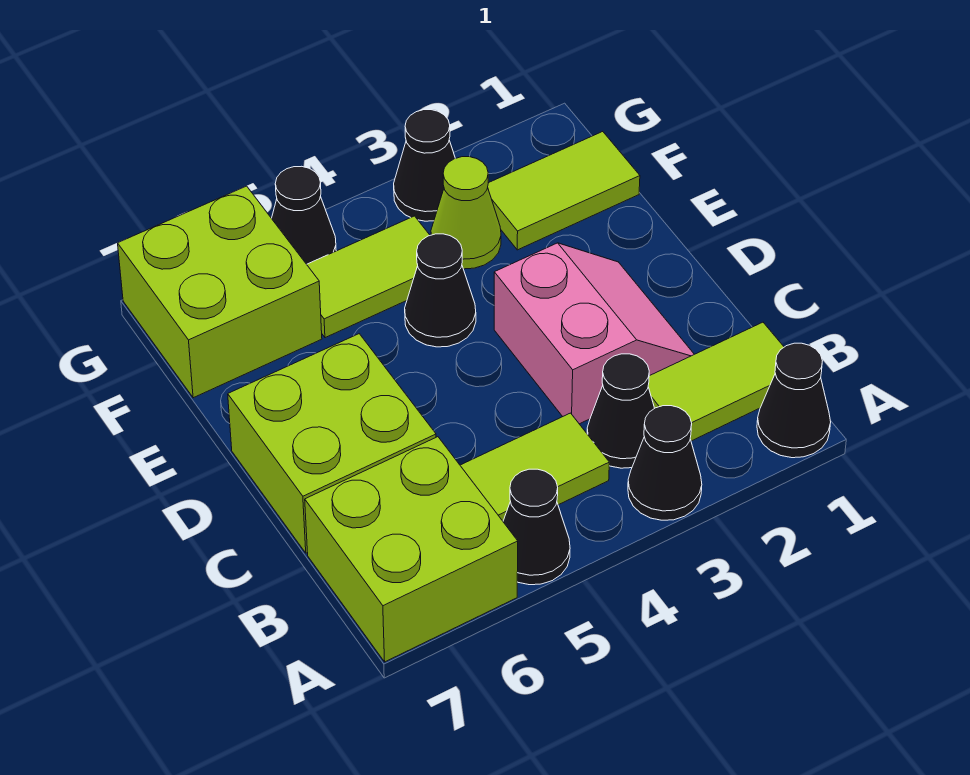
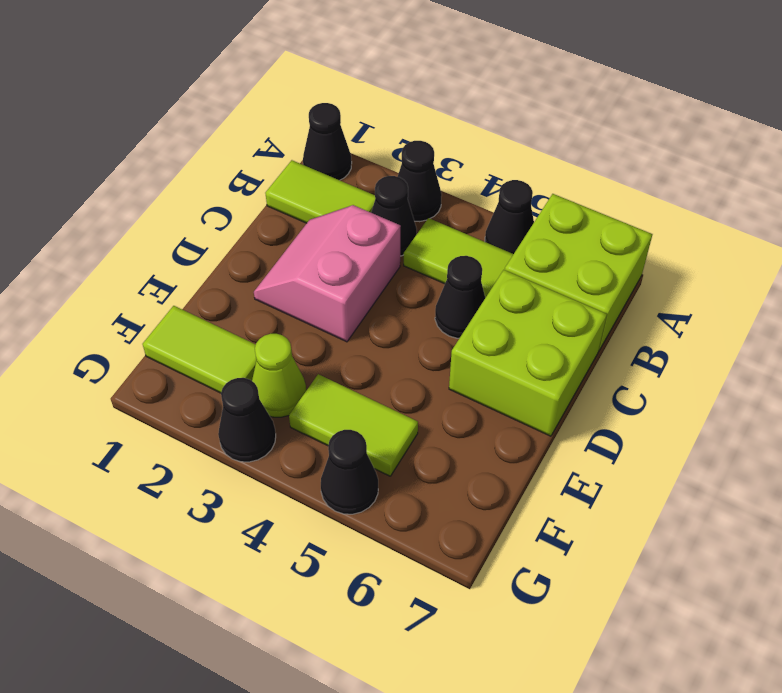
black cone E4 level 1 -> black cone C5 level 1
lime brick F6:G7 level 1 -> none

